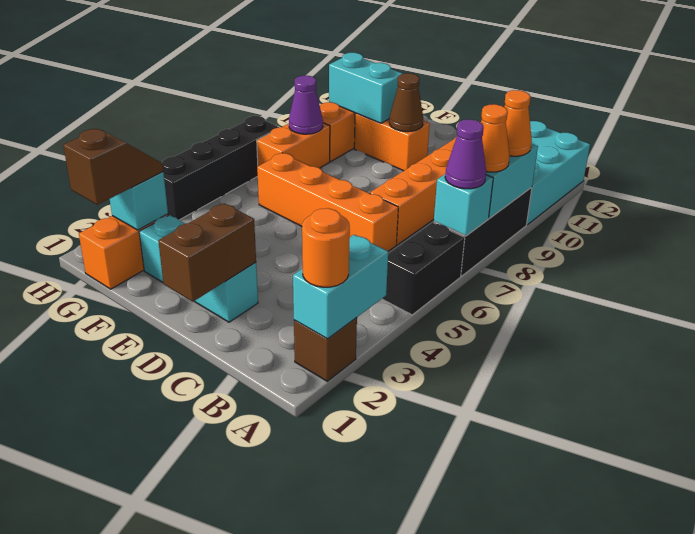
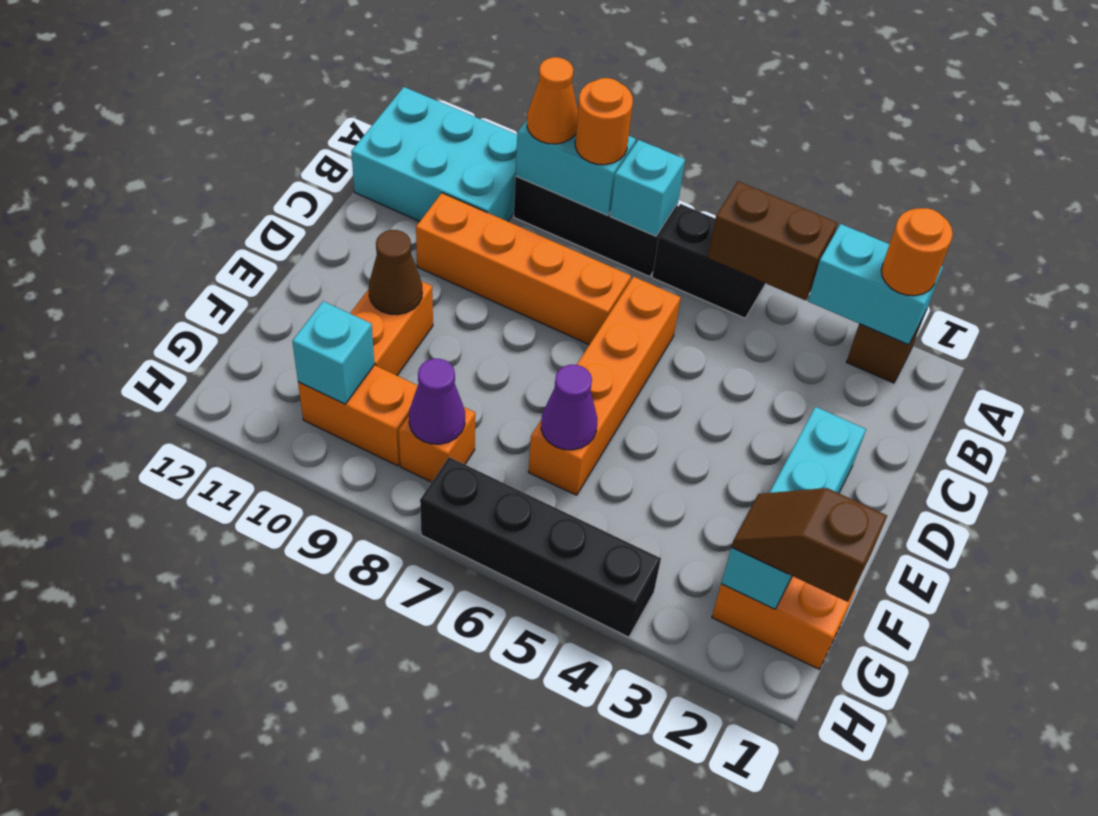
purple cone A7 level 3 -> purple cone F6 level 2
orange cone A8 level 3 -> orange round brick A8 level 3
brown brick D1:D2 level 2 -> brown brick A4:A5 level 2
cyan brick F10:G10 level 2 -> cyan brick G10 level 2
orange brick G7:G8 level 1 -> orange brick G8 level 1

